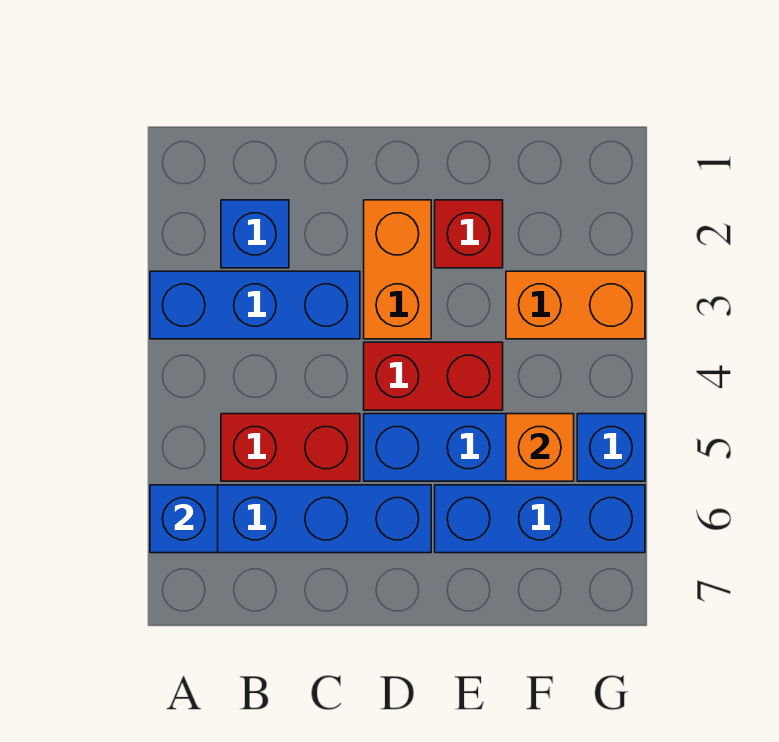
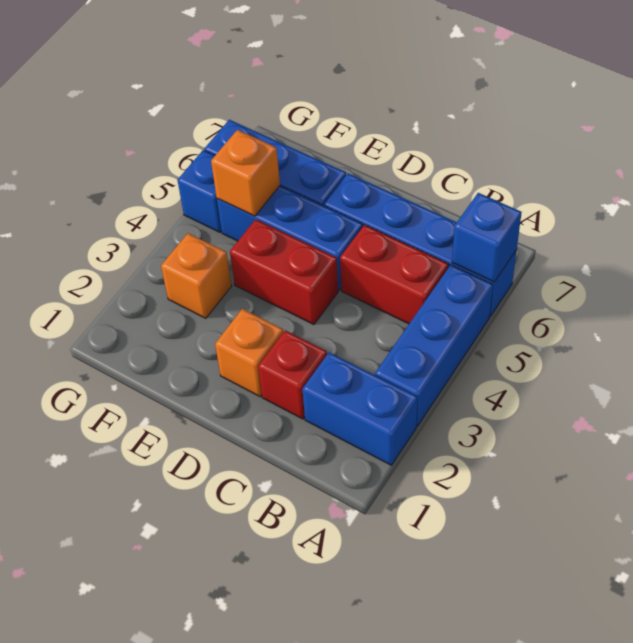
blue brick A3:C3 level 1 -> blue brick A3:A5 level 1
blue brick B2 level 1 -> blue brick A2:B2 level 1
orange brick D2:D3 level 1 -> orange brick D2 level 1
red brick E2 level 1 -> red brick C2 level 1
orange brick F3:G3 level 1 -> orange brick F3 level 1

